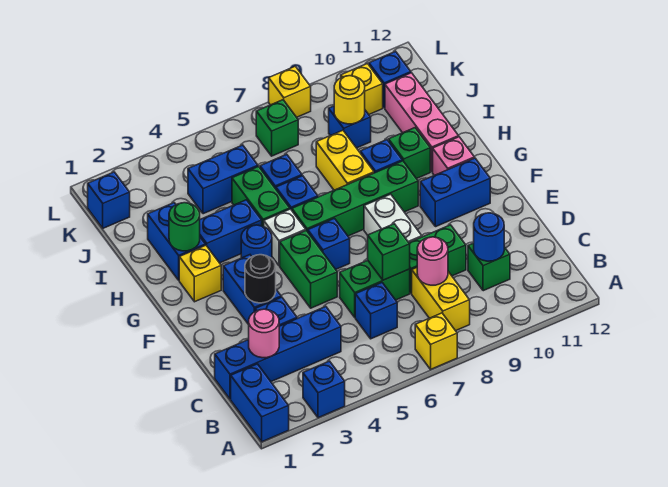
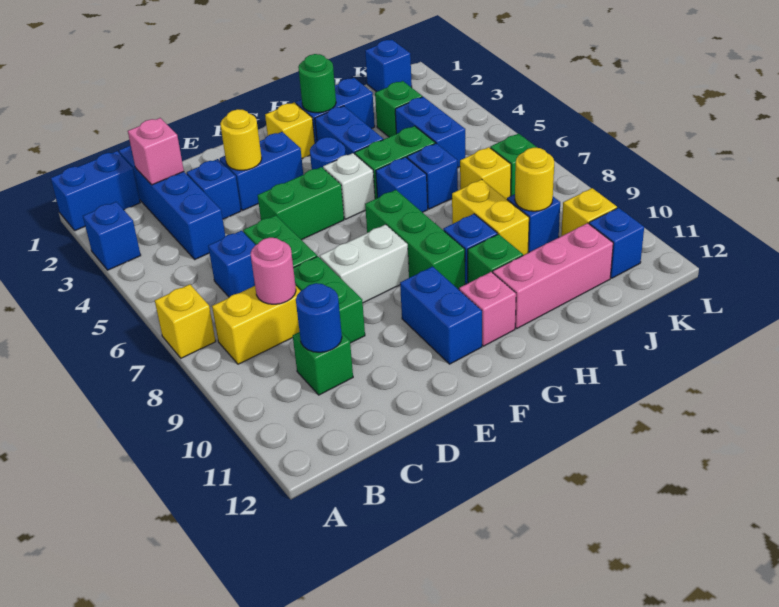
pink round brick C2 level 2 -> pink brick C2 level 2
green brick D7 level 2 -> green brick J3 level 1
black round brick E3 level 2 -> yellow round brick E3 level 2
blue brick F6 level 1 -> none
green brick G6:G9 level 1 -> green brick G7:G9 level 1
yellow brick H8:I8 level 1 -> yellow brick I8:I9 level 1
yellow brick L8 level 1 -> yellow brick J7 level 1

